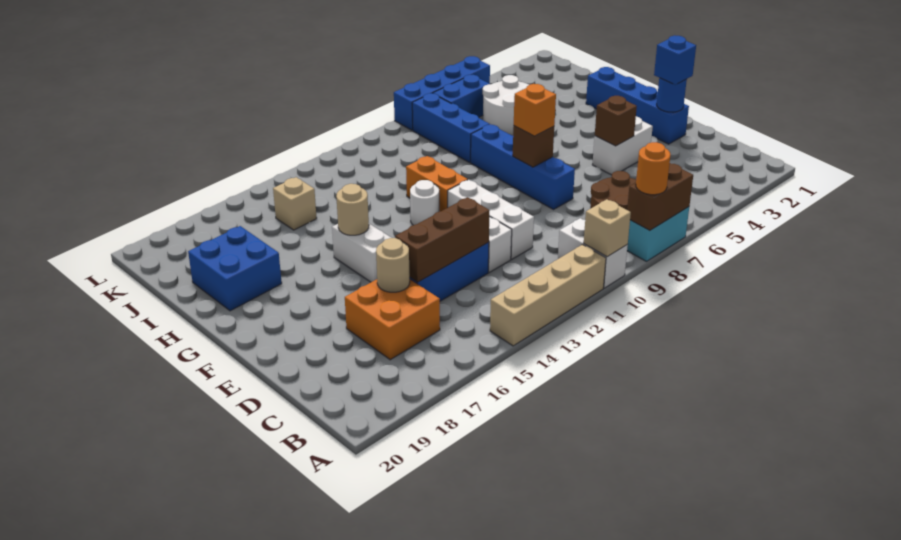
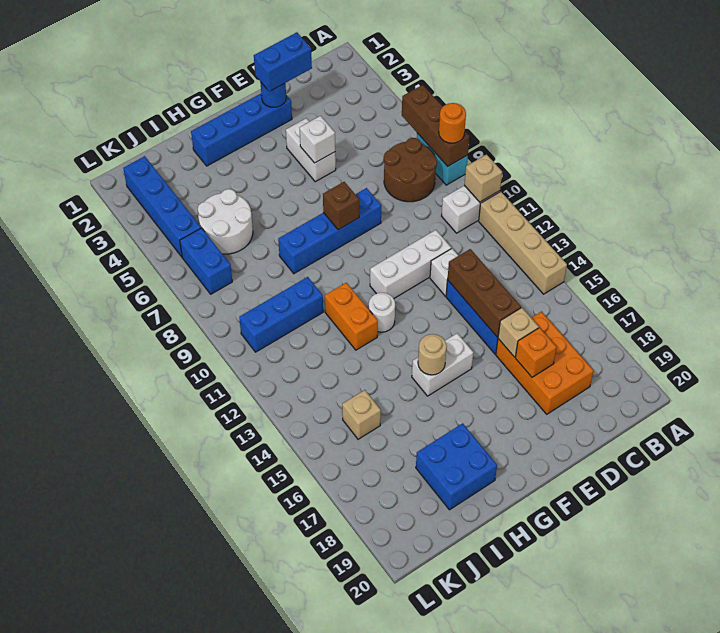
brown brick A7:A8 level 2 -> brown brick A6:A8 level 2
orange brick C16:D17 level 1 -> orange brick C16:D18 level 1
tan round brick D16 level 2 -> tan brick D16 level 2
blue brick E2 level 3 -> blue brick D2:E2 level 3
brown brick E5 level 2 -> white brick E5 level 2
orange brick F8 level 3 -> orange brick D17 level 2
orange brick G11:H11 level 1 -> orange brick H11:H12 level 1
blue brick I8:K8 level 1 -> blue brick I10:K10 level 1
blue brick L5:L8 level 1 -> blue brick K2:K5 level 1

